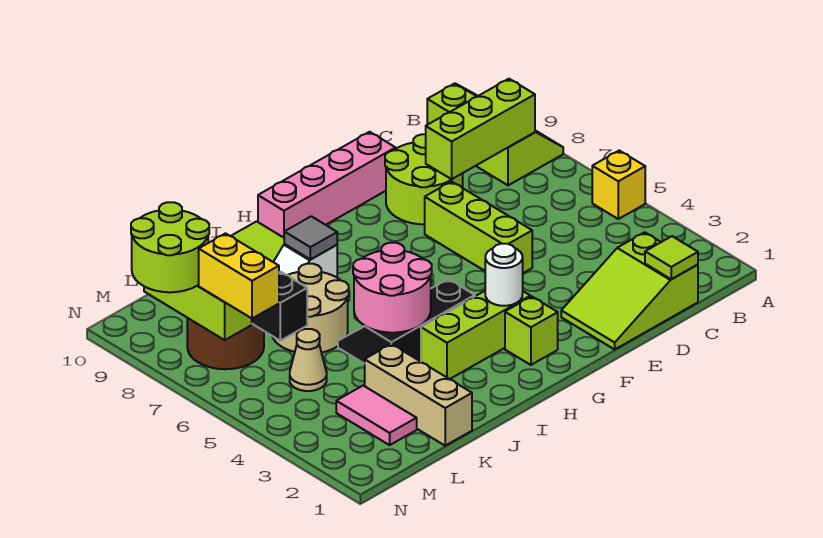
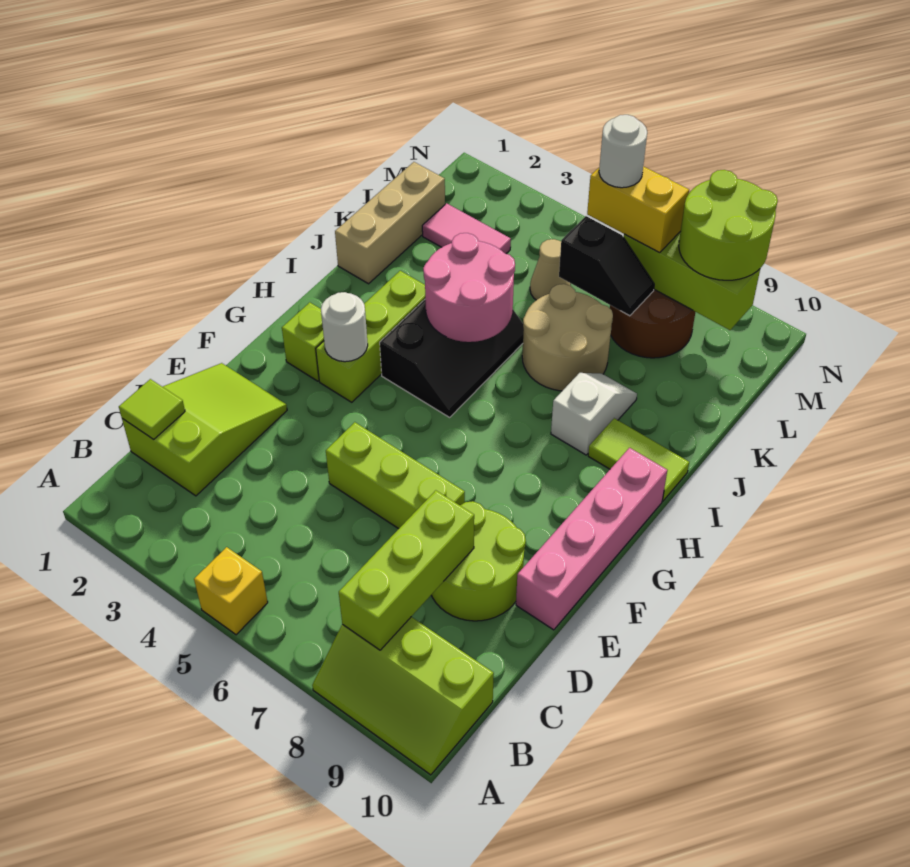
grey tile I8 level 2 -> none
tan brick K1:K3 level 1 -> tan brick J1:L1 level 1
none -> white round brick M6 level 4

